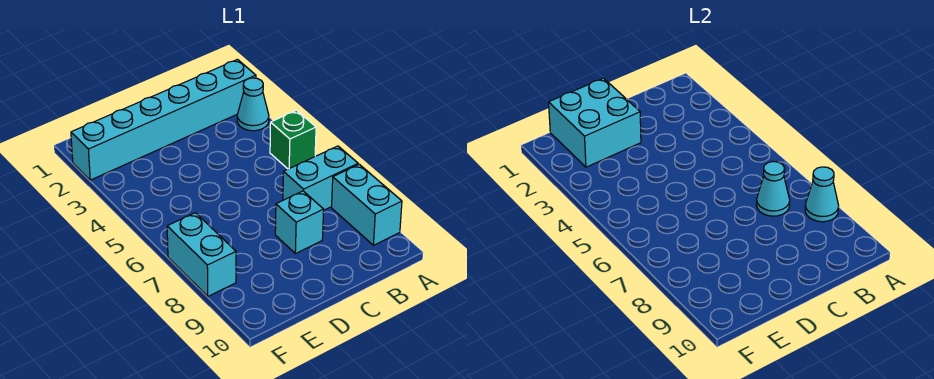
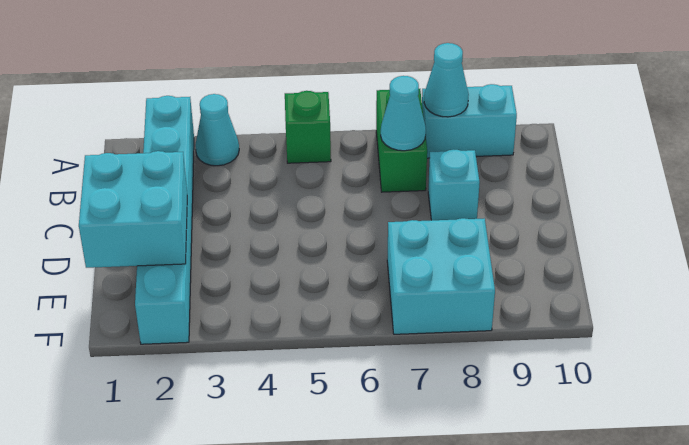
cyan brick A7:B7 level 1 -> green brick A7:B7 level 1
cyan brick F7:F8 level 1 -> cyan brick E7:F8 level 1

